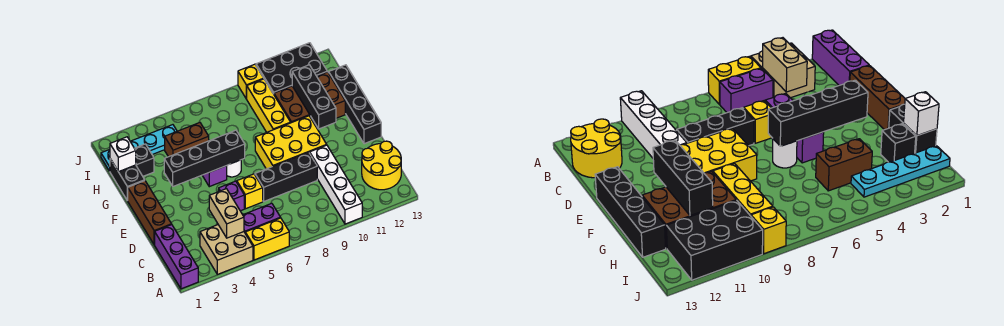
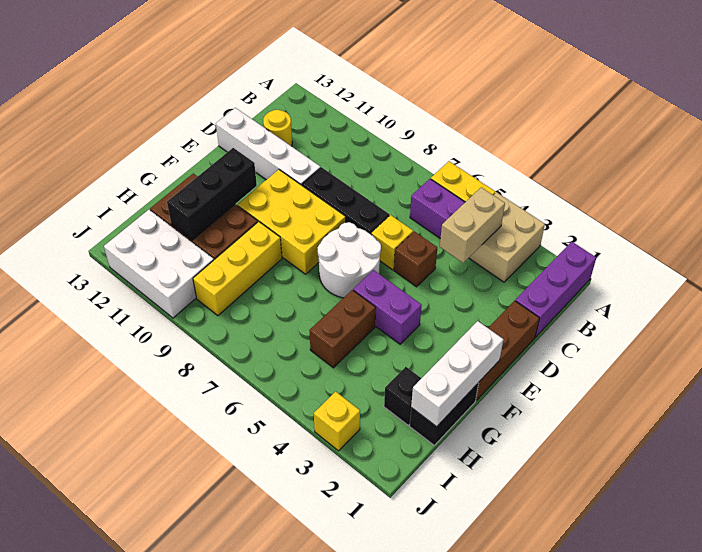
white brick A10:D10 level 1 -> white brick D10:D13 level 1
yellow round brick B12:C13 level 1 -> yellow round brick C12 level 1
purple brick D5 level 1 -> brown brick D5 level 1
black brick E13:H13 level 1 -> none
black brick F3:F6 level 2 -> none
purple brick F5 level 1 -> purple brick F4:F5 level 1
white round brick F6 level 1 -> white round brick E6:F7 level 1
white brick H1 level 2 -> white brick F1:H1 level 2
brown brick H4:H5 level 1 -> brown brick G5:H5 level 1
cyan plate I1:I4 level 1 -> none
black brick I10:J12 level 1 -> white brick I10:J12 level 1
yellow brick J9 level 1 -> yellow brick J3 level 1

